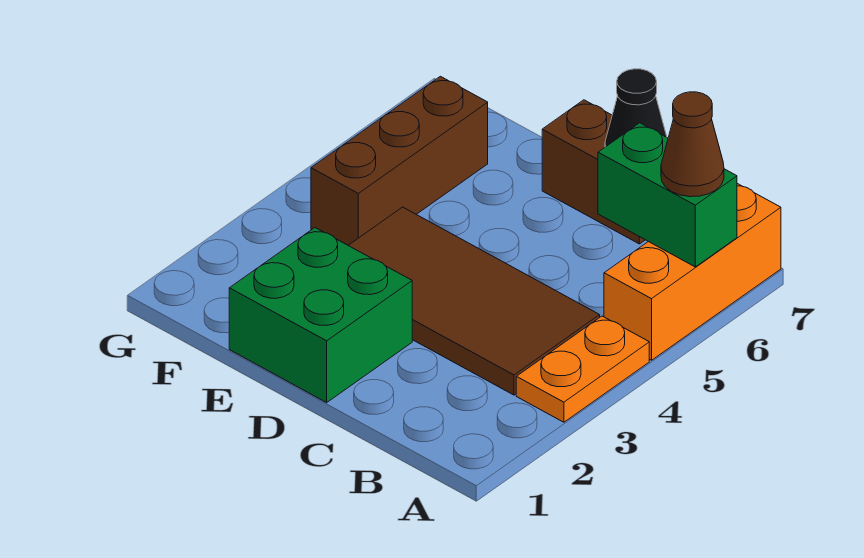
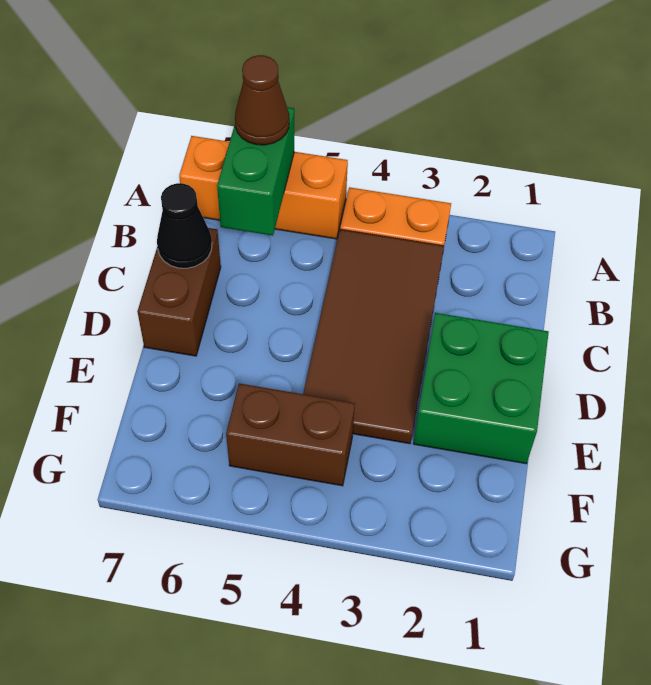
brown brick F4:F6 level 1 -> brown brick F4:F5 level 1

